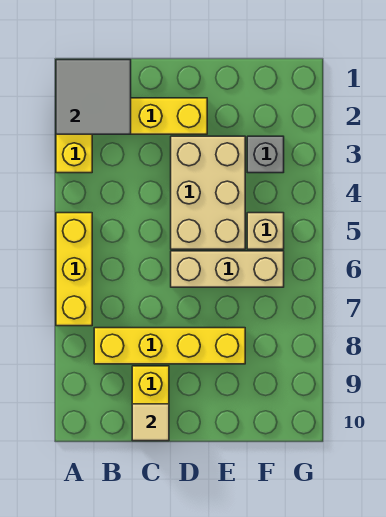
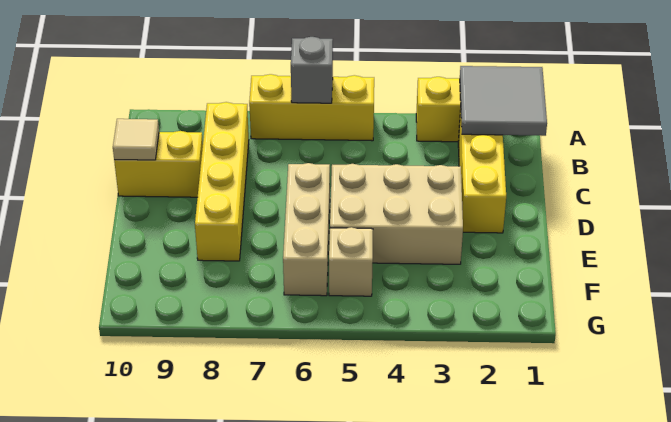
grey brick F3 level 1 -> grey brick A6 level 2

